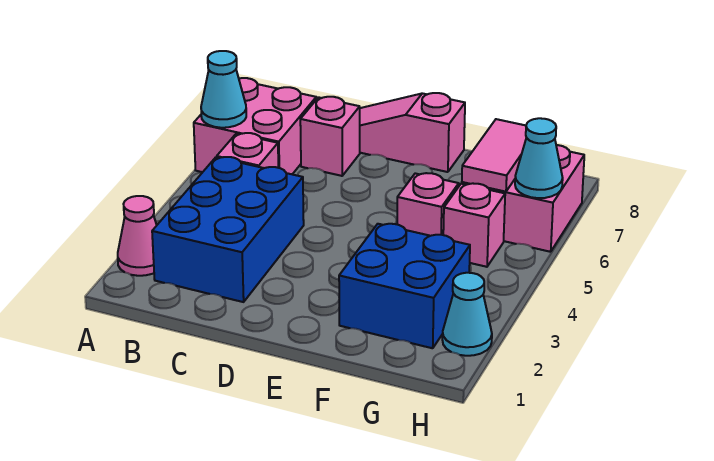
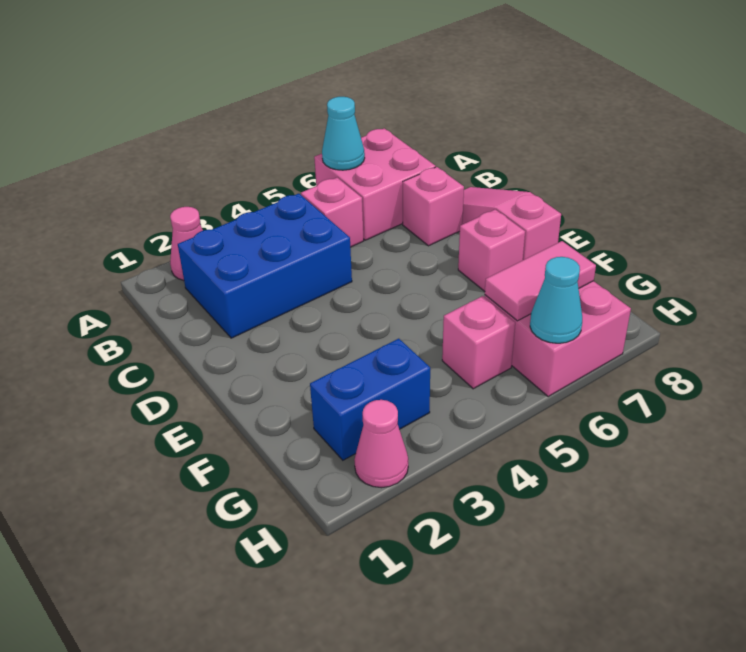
blue brick F2:G3 level 1 -> blue brick G2:G3 level 1
pink brick F5 level 1 -> pink brick E7 level 1
cyan cone H2 level 1 -> pink cone H2 level 1

